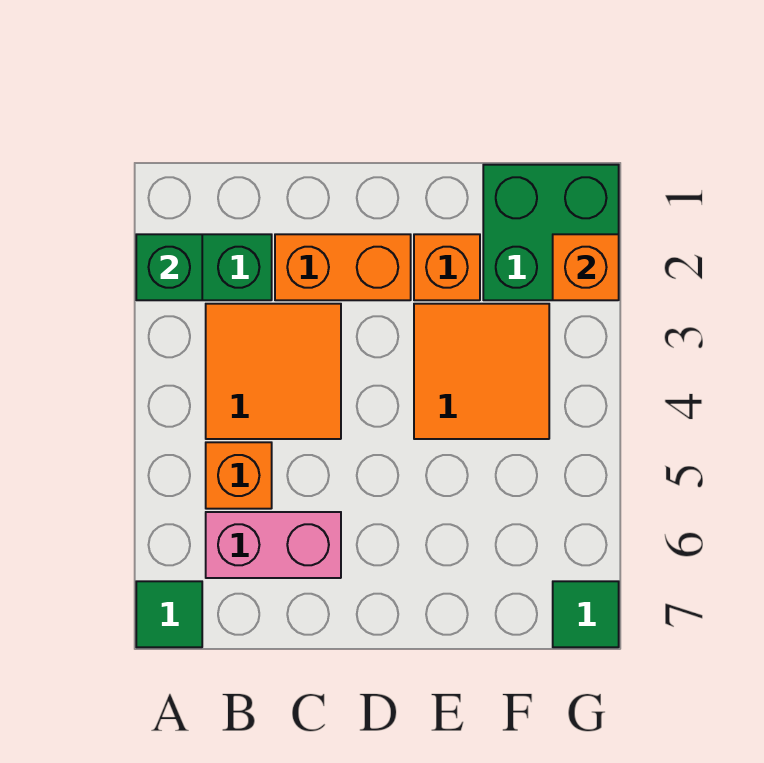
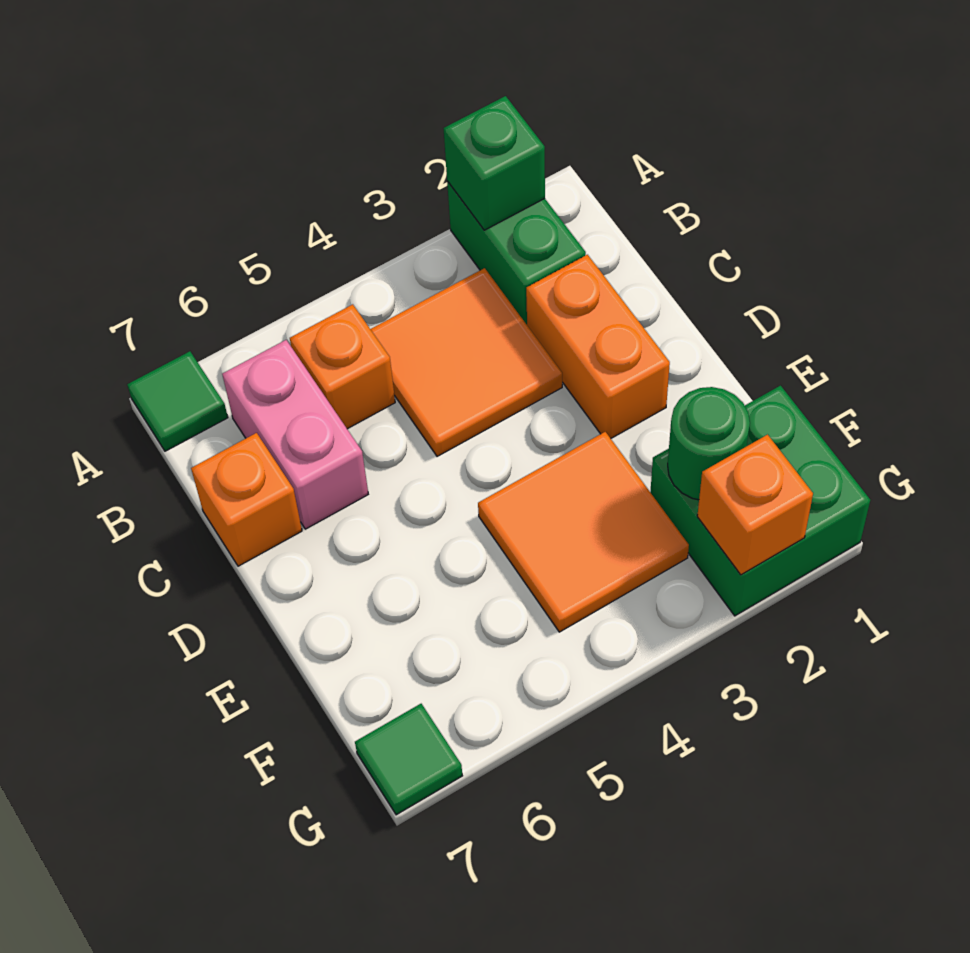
orange brick E2 level 1 -> orange brick C7 level 1
none -> green round brick F2 level 2

